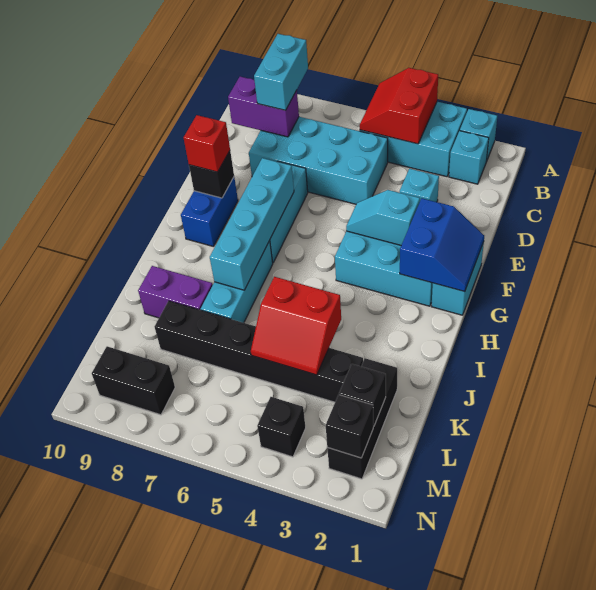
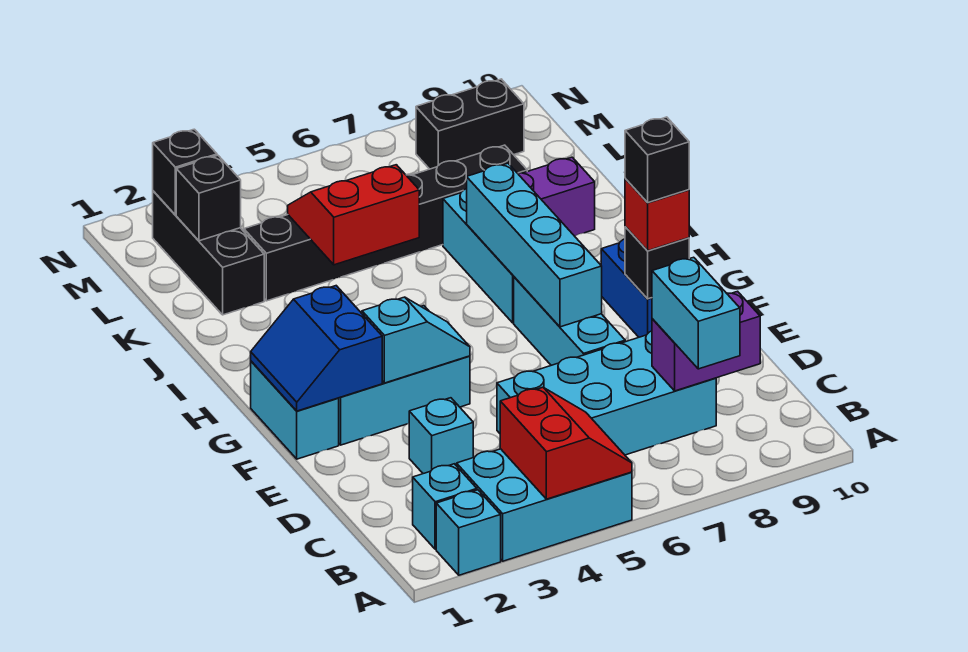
black brick M4 level 1 -> black brick F9 level 4

